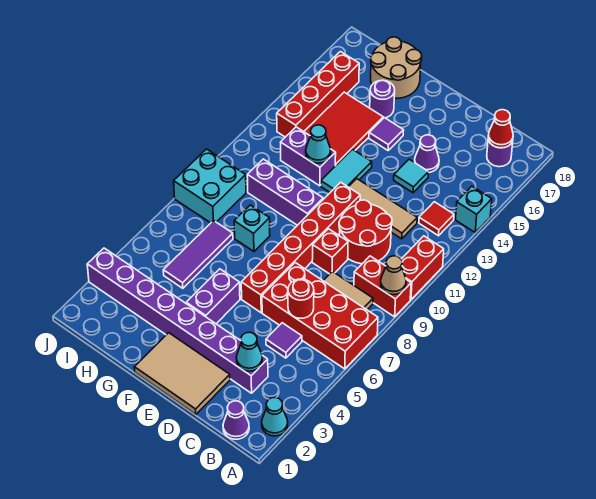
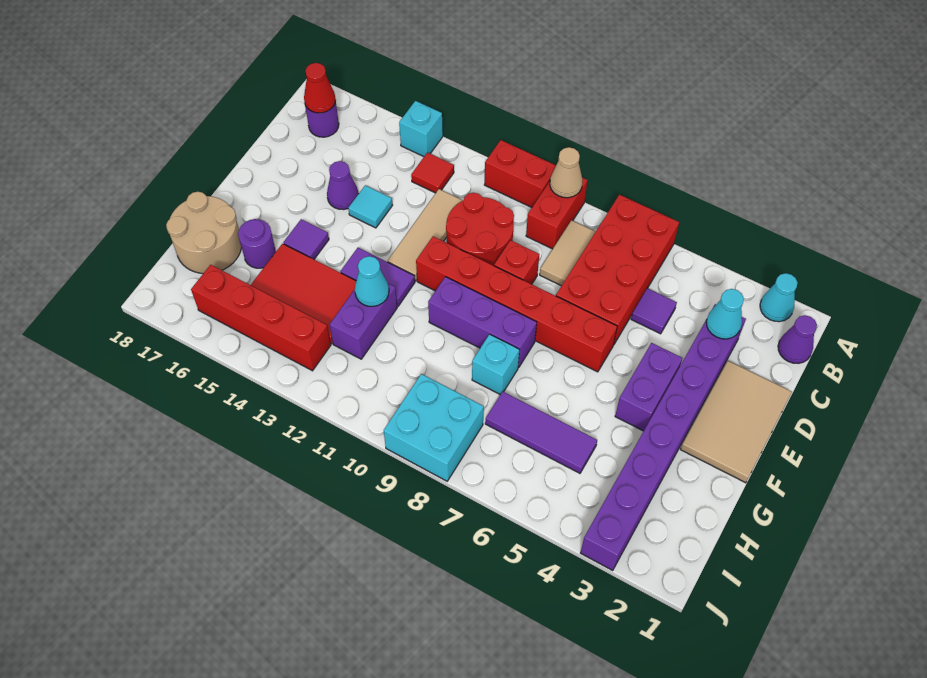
red round brick C6 level 2 -> none
purple brick F4:F5 level 1 -> purple brick E4:F4 level 1
purple brick F10:H10 level 1 -> purple brick F8:F10 level 1
cyan tile F12:F13 level 1 -> purple tile F12:F13 level 1

